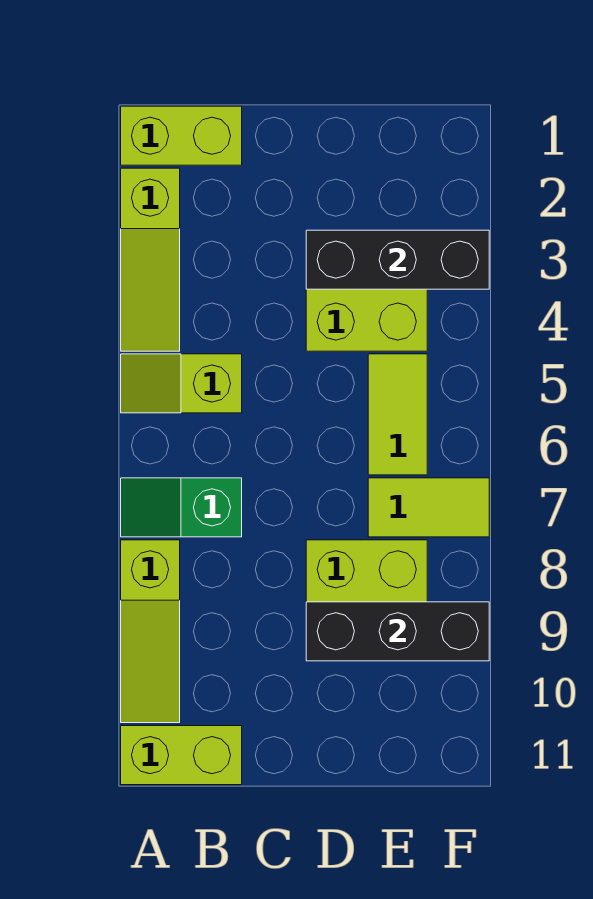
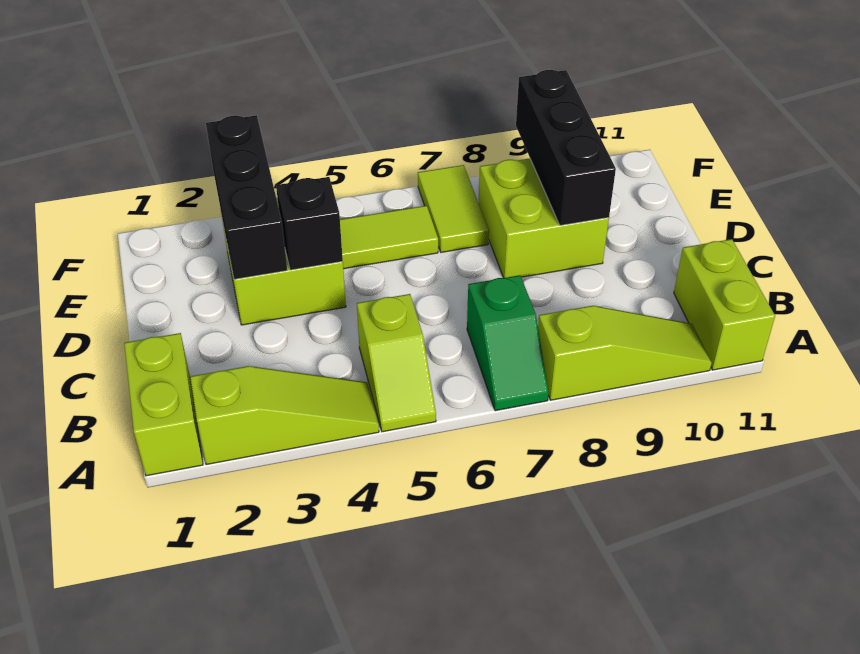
none -> black brick D4 level 2

